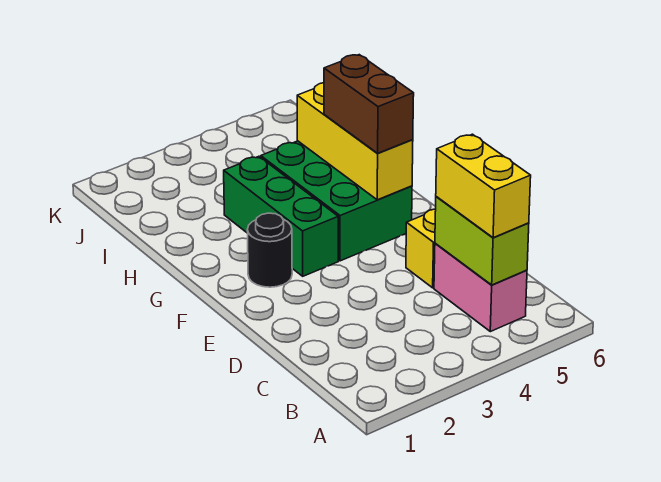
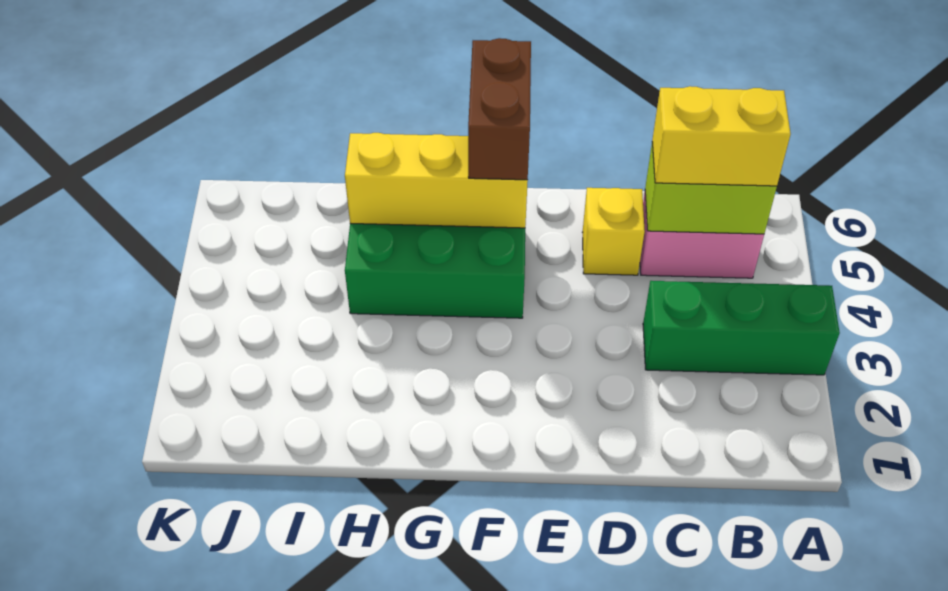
black round brick F2 level 1 -> none
green brick F3:H3 level 1 -> green brick A3:C3 level 1
brown brick F5:G5 level 3 -> brown brick F5:F6 level 3

